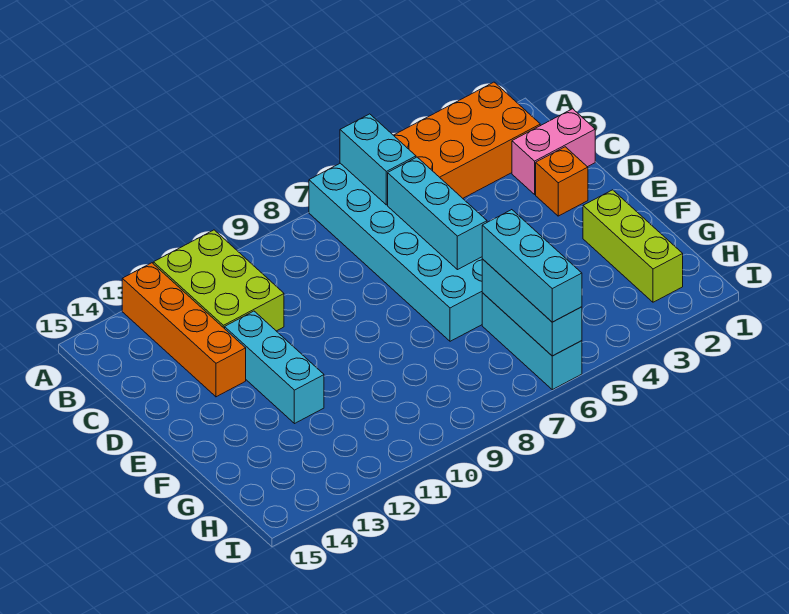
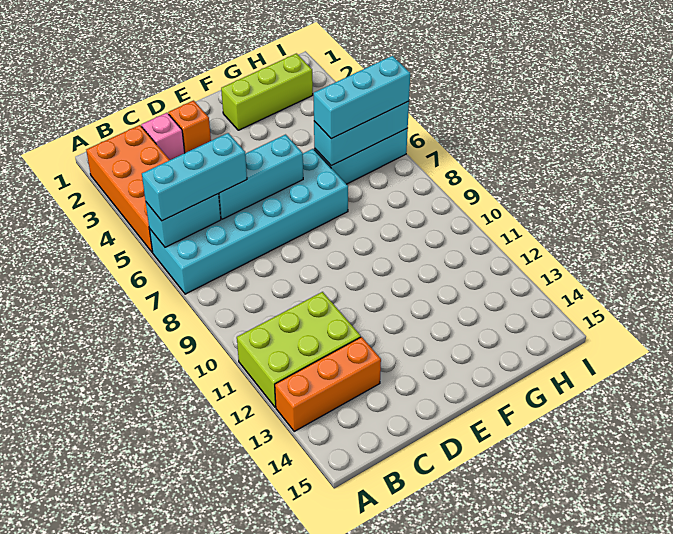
orange brick A13:D13 level 1 -> orange brick A13:C13 level 1
pink brick C1:C2 level 1 -> pink brick C2 level 1
cyan brick D12:F12 level 1 -> cyan brick A6:C6 level 3

